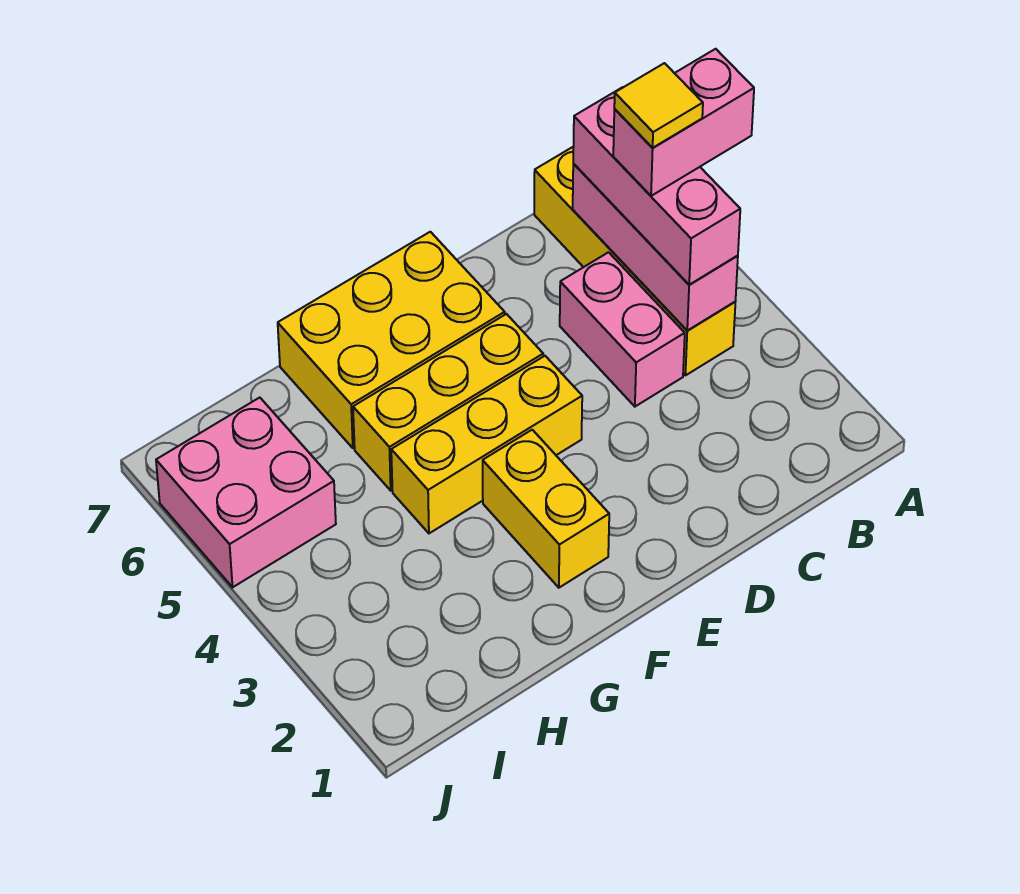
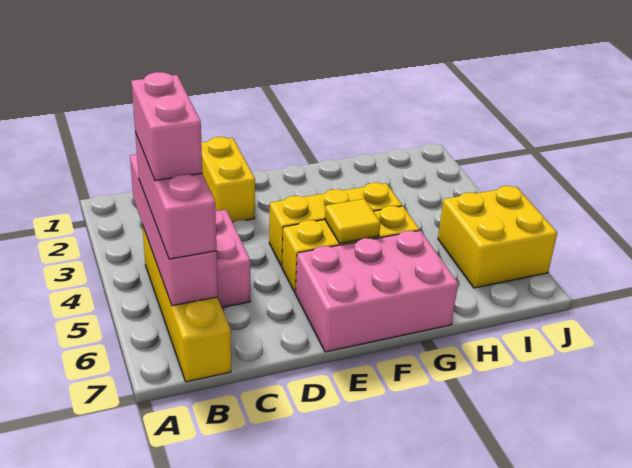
pink brick A5:B5 level 4 -> pink brick B4:B5 level 4
pink brick B4:B6 level 2 -> pink brick B3:B6 level 2
yellow tile B5 level 5 -> yellow tile F5 level 2
yellow brick E6:G7 level 1 -> pink brick E6:G7 level 1
yellow brick F2:F3 level 1 -> yellow brick D1:D2 level 1
pink brick I5:J6 level 1 -> yellow brick I5:J6 level 1

